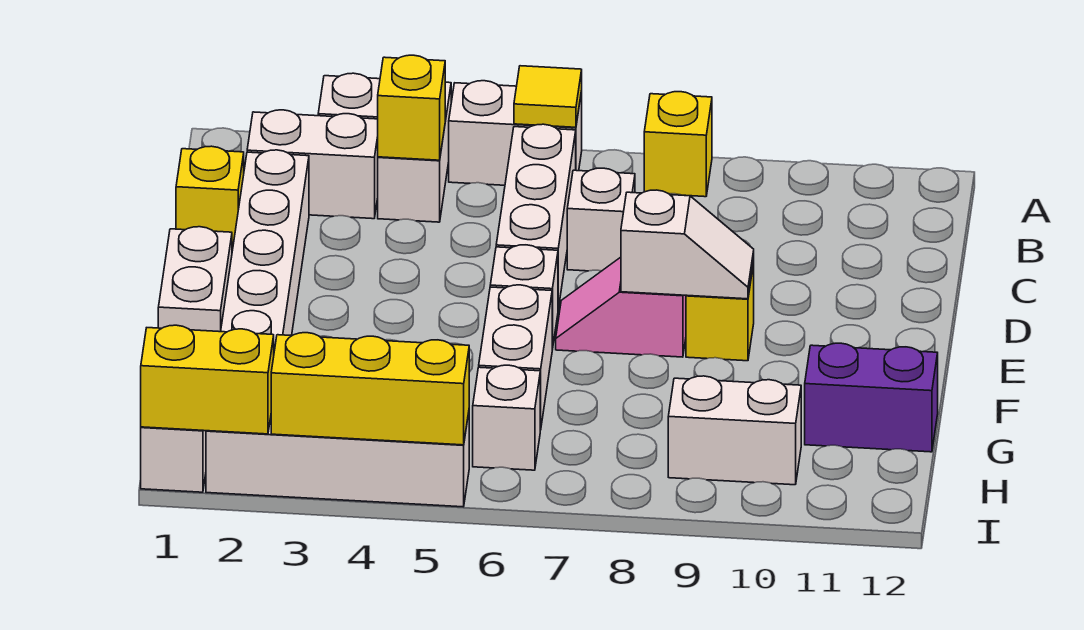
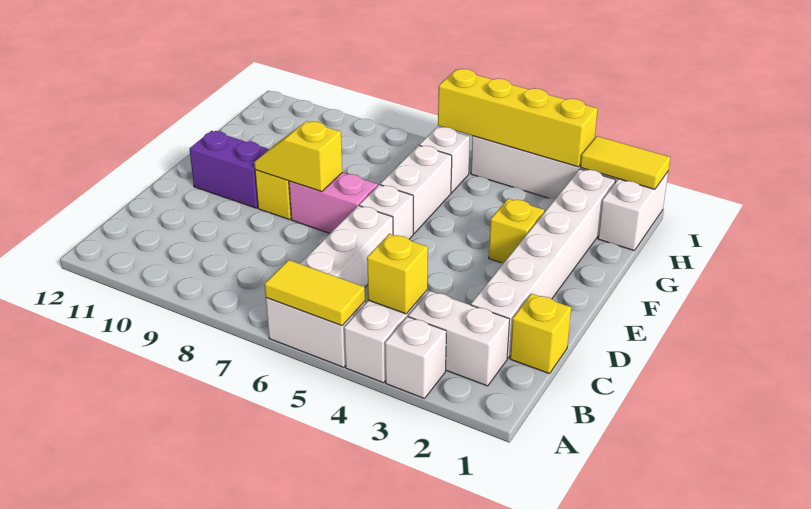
yellow tile A6 level 2 -> yellow tile A5:A6 level 2
yellow brick A8 level 1 -> yellow brick F3 level 1
white brick C7 level 1 -> none
white brick E1:F1 level 1 -> none
pink slope E7:E8 level 1 top 8 -> pink brick E7:E8 level 1
white slope E8:E9 level 2 top 8 -> yellow slope E8:E9 level 2 top 8
purple brick G11:G12 level 1 -> purple brick E10:E11 level 1
white brick H9:H10 level 1 -> none
yellow brick I1:I2 level 2 -> yellow tile I1:I2 level 2
yellow brick I3:I5 level 2 -> yellow brick I3:I6 level 2

